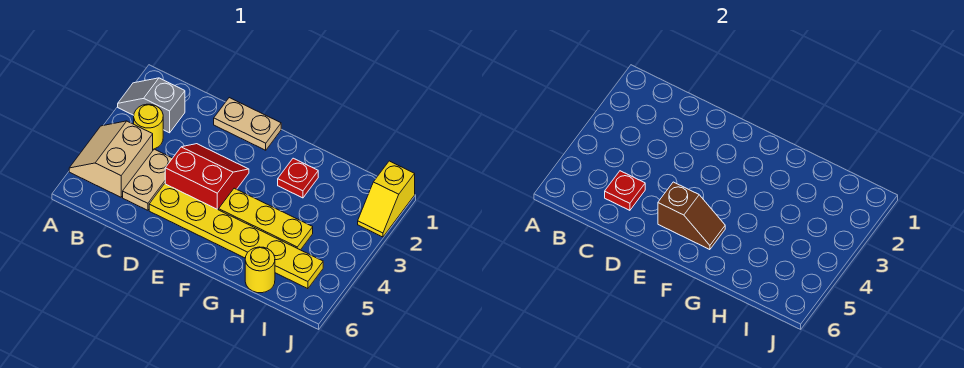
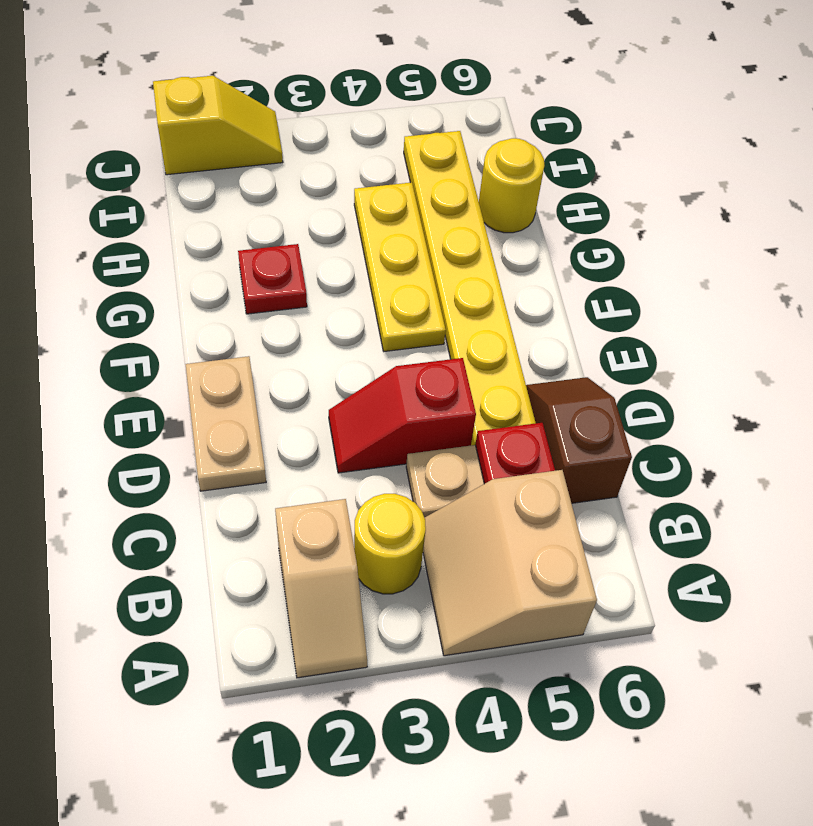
grey slope A2:B2 level 1 top B -> tan slope A2:B2 level 1 top B
tan slope A4:B5 level 1 top B -> tan slope A4:B5 level 1 top 5
red slope D3:E4 level 1 top 4 -> red slope D3:D4 level 1 top 4
brown slope E5:F5 level 2 top E -> brown slope C6:D6 level 1 top C

